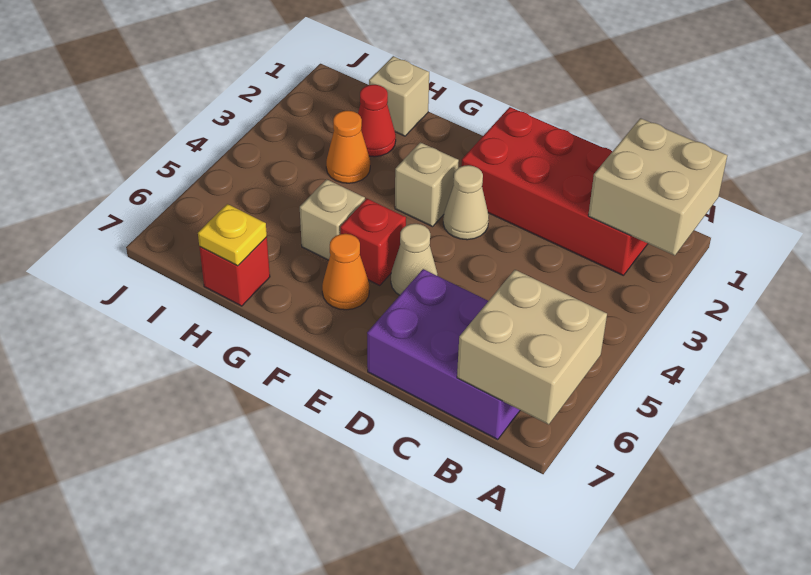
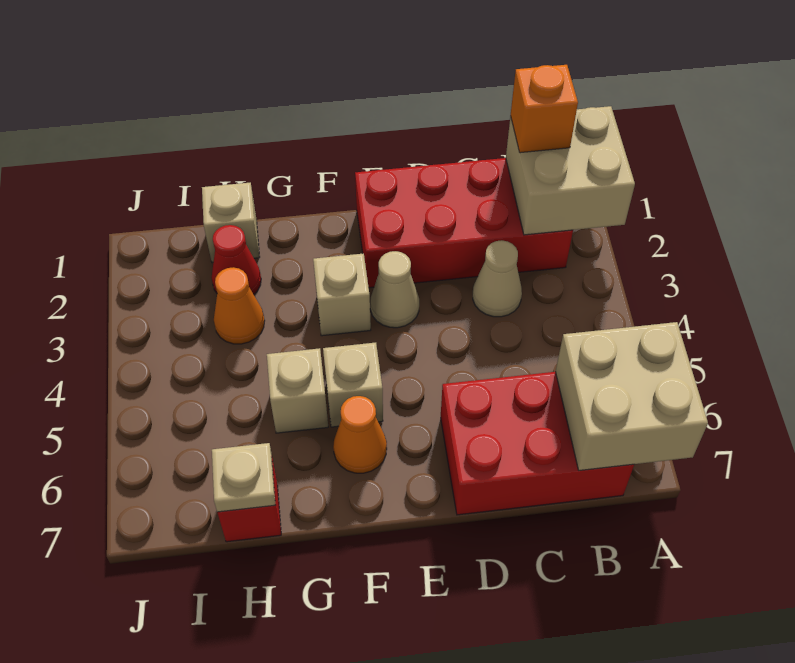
none -> orange brick B1 level 3
purple brick B6:D7 level 1 -> red brick B6:D7 level 1
tan cone E5 level 1 -> tan cone C3 level 1
red brick F5 level 1 -> tan brick F5 level 1
yellow plate H7 level 2 -> tan plate H7 level 2

